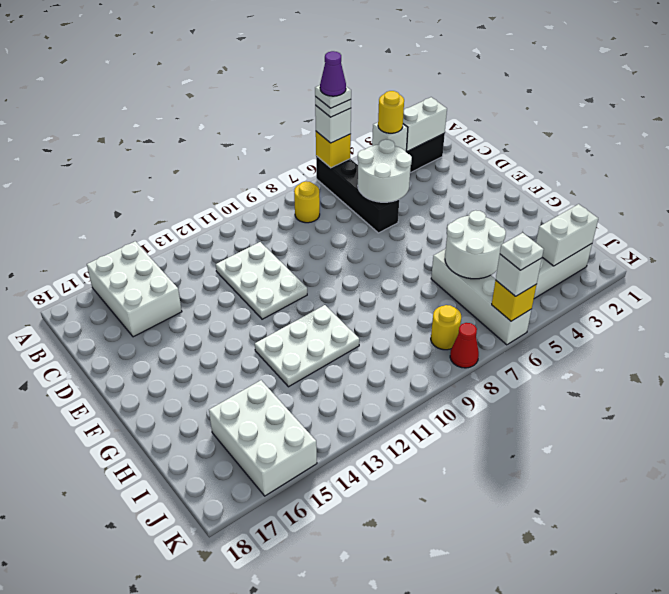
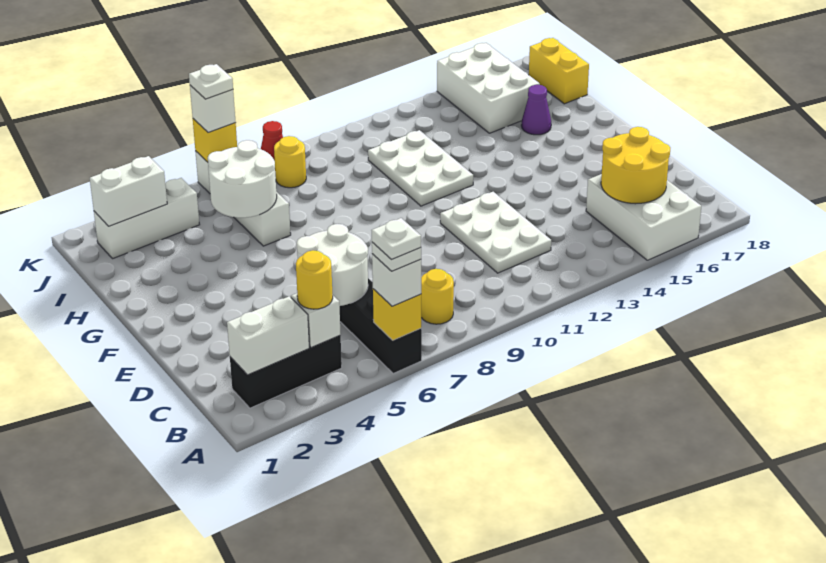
purple cone A6 level 6 -> purple cone H16 level 1
none -> yellow round brick B15:C16 level 2
white plate G11:H13 level 1 -> white plate G11:I12 level 1
none -> yellow brick I18:J18 level 1

